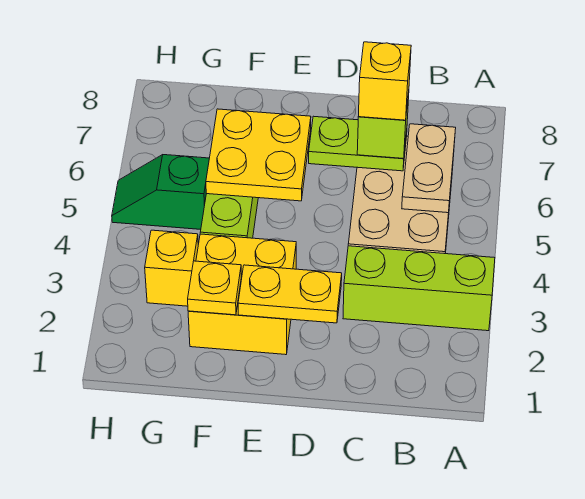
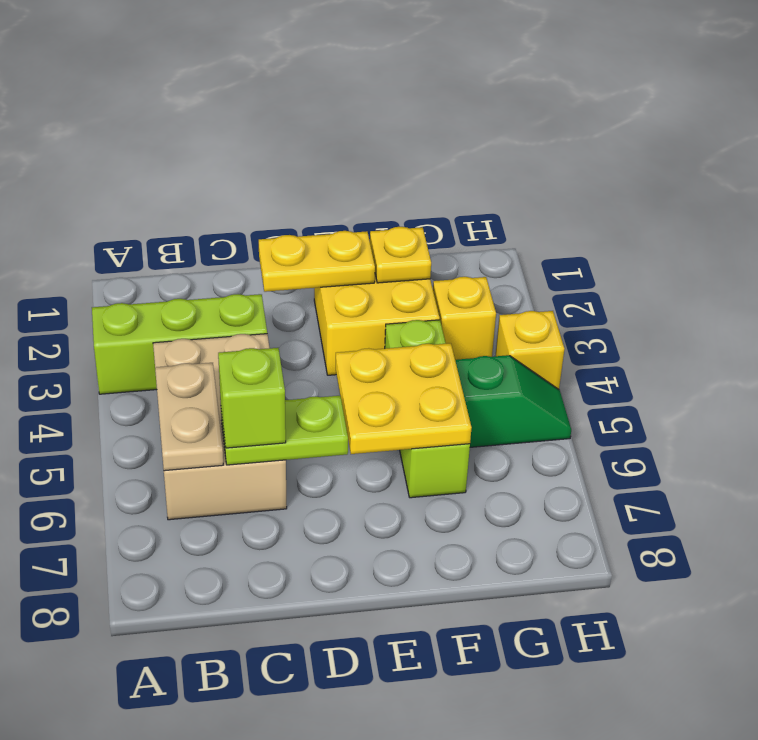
yellow brick C6 level 4 -> yellow brick H4 level 1

